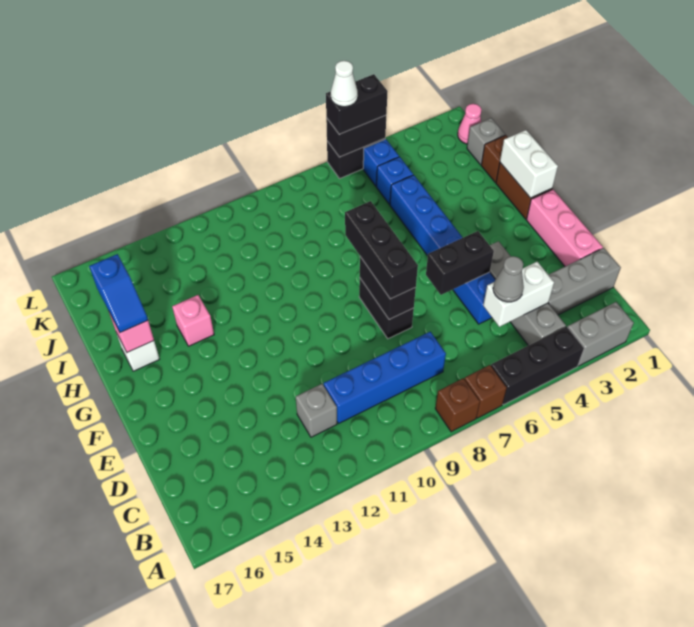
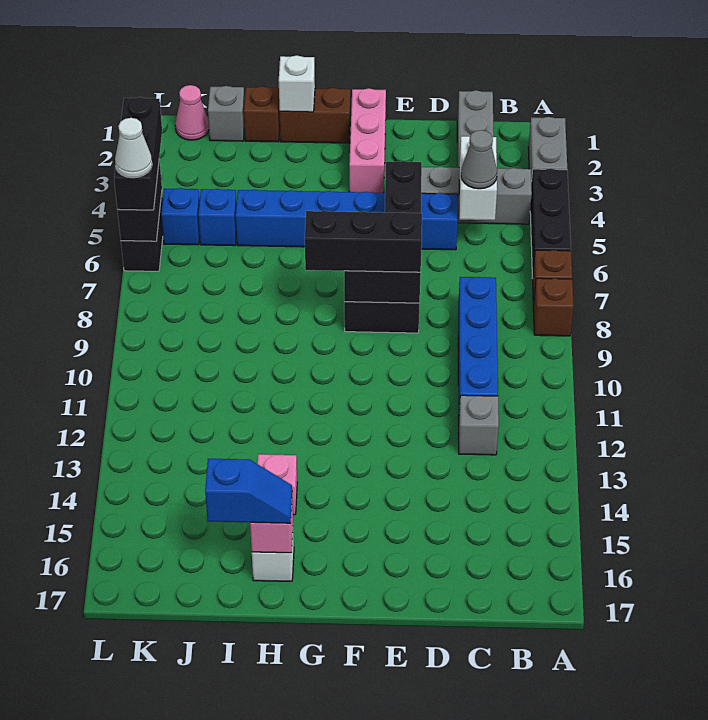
pink brick D1:F1 level 1 -> pink brick F1:F3 level 1
white brick G1:H1 level 2 -> white brick H1 level 2
black brick L5:L6 level 3 -> black brick L4:L6 level 3

